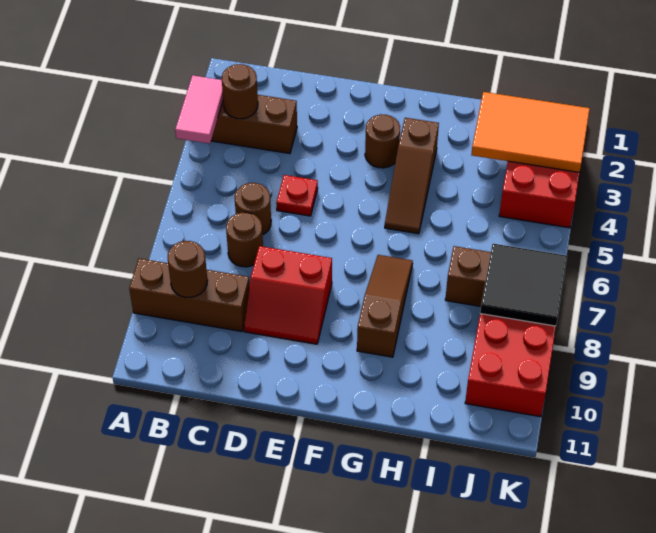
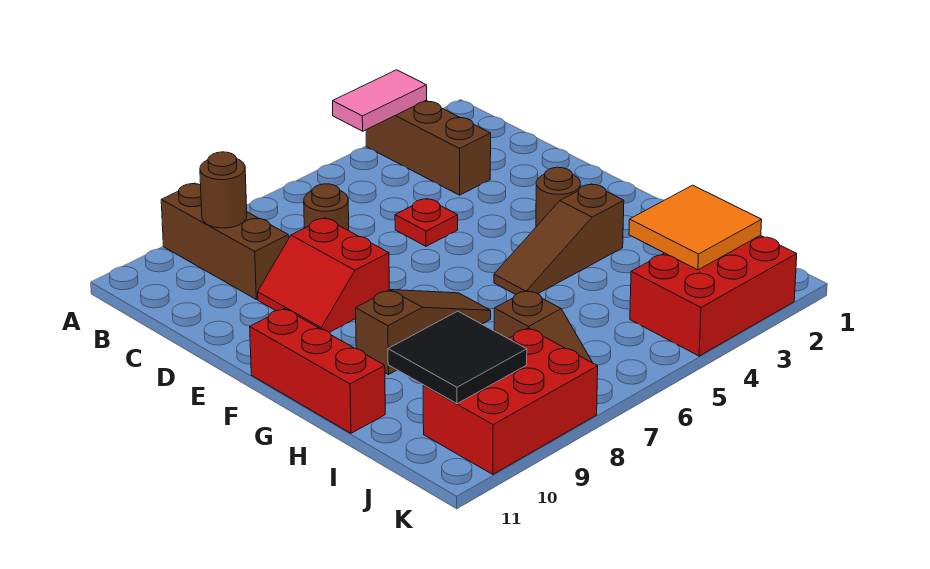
brown round brick B3 level 2 -> none
brown round brick C6 level 1 -> none
none -> red brick F11:H11 level 1
orange tile I2:K3 level 2 -> orange tile I2:J3 level 2
black tile J7:K8 level 2 -> black tile I9:J10 level 2

